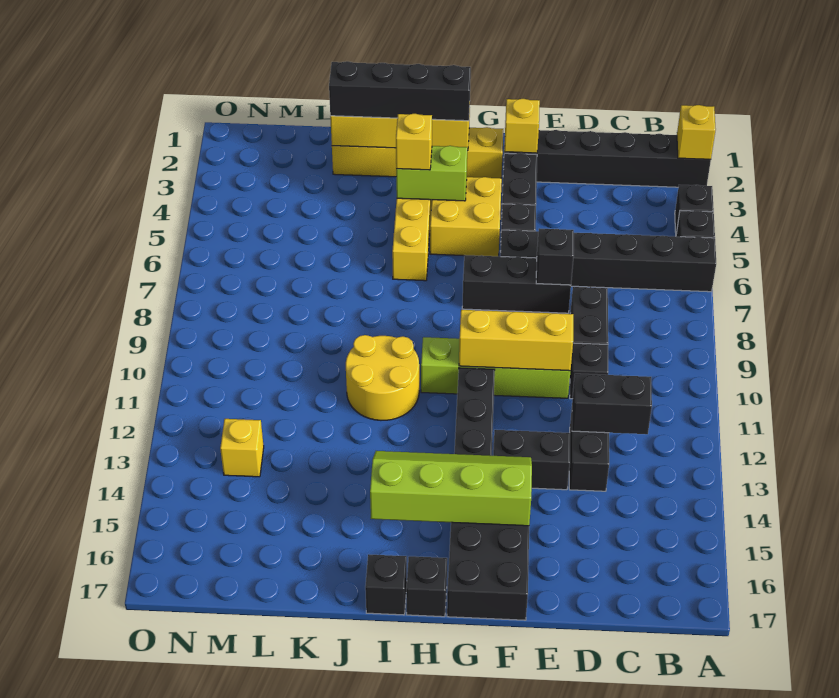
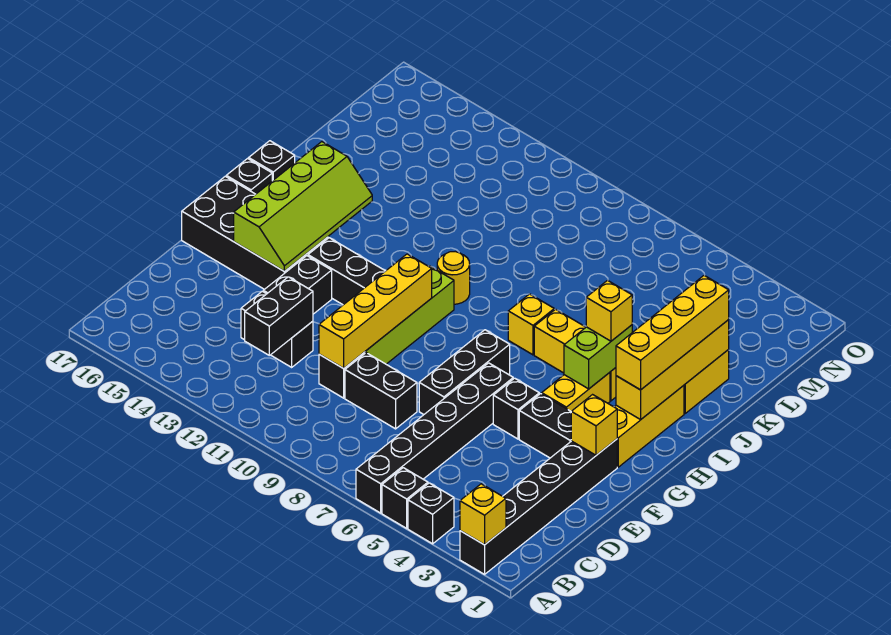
black brick E7 level 2 -> none
yellow brick E10:G10 level 2 -> yellow brick D10:G10 level 2
yellow brick G4:H5 level 1 -> yellow brick G4:H4 level 1
black brick H2:K2 level 3 -> yellow brick H2:K2 level 3
yellow round brick I10:J11 level 1 -> yellow round brick I10 level 1
yellow brick M13 level 1 -> yellow brick I7 level 1

